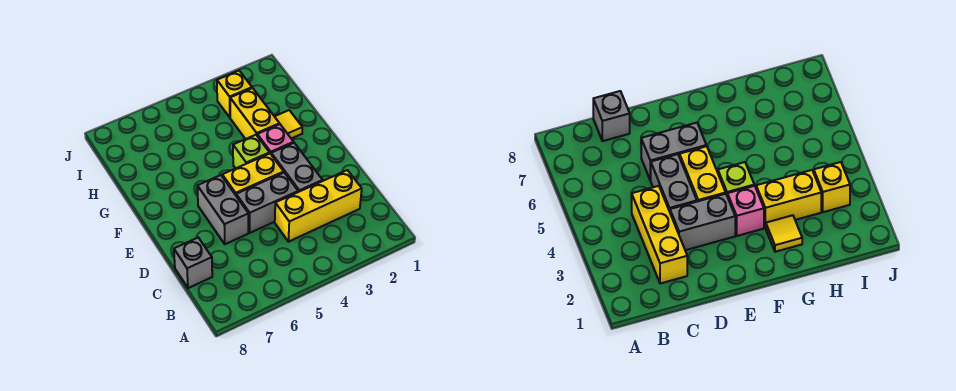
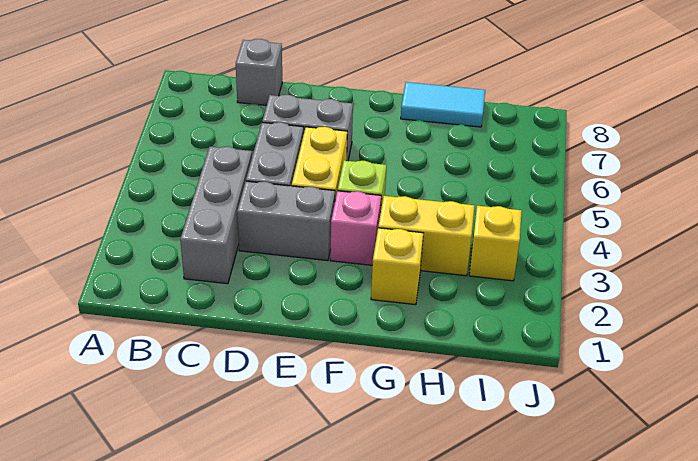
yellow brick C2:C4 level 1 -> grey brick C2:C4 level 1
yellow tile G2 level 1 -> yellow brick G2 level 1
none -> cyan tile G8:H8 level 1

